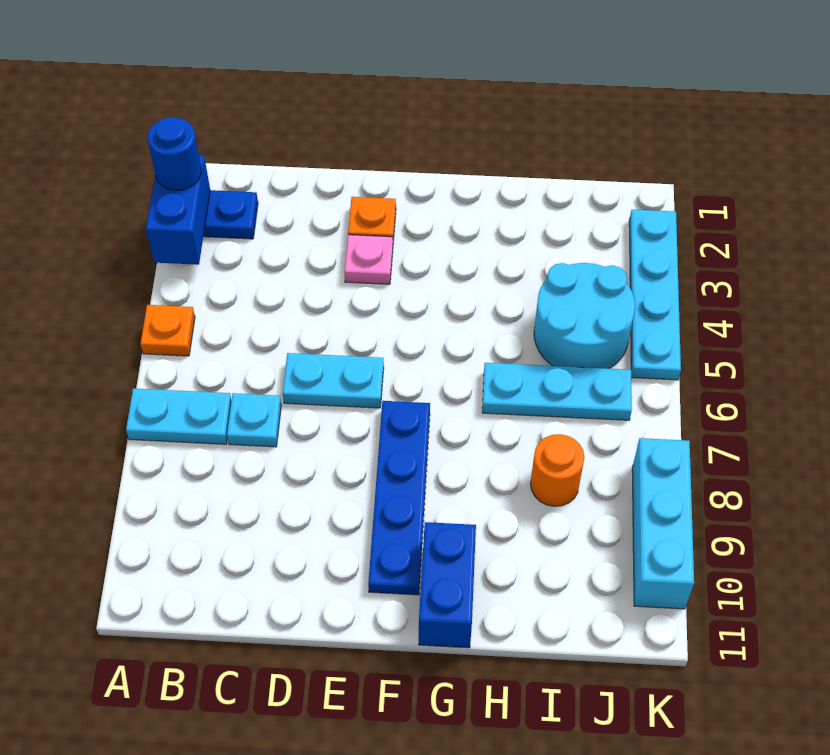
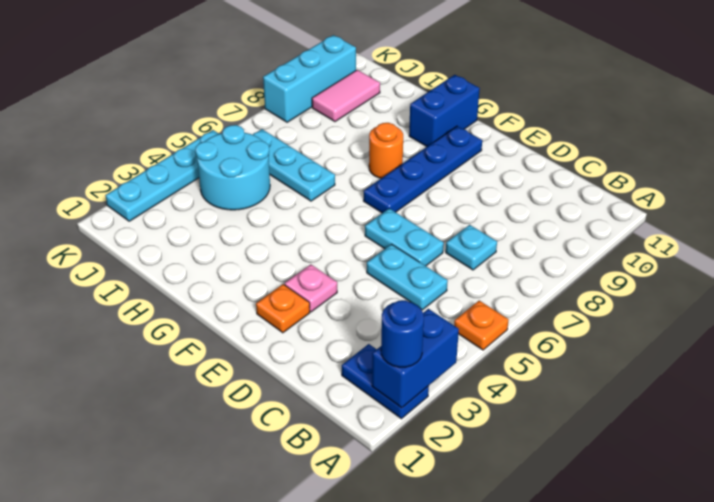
cyan plate A7:B7 level 1 -> cyan plate C5:D5 level 1
orange round brick I8 level 1 -> orange round brick G8 level 1
none -> pink tile J9:J10 level 1

